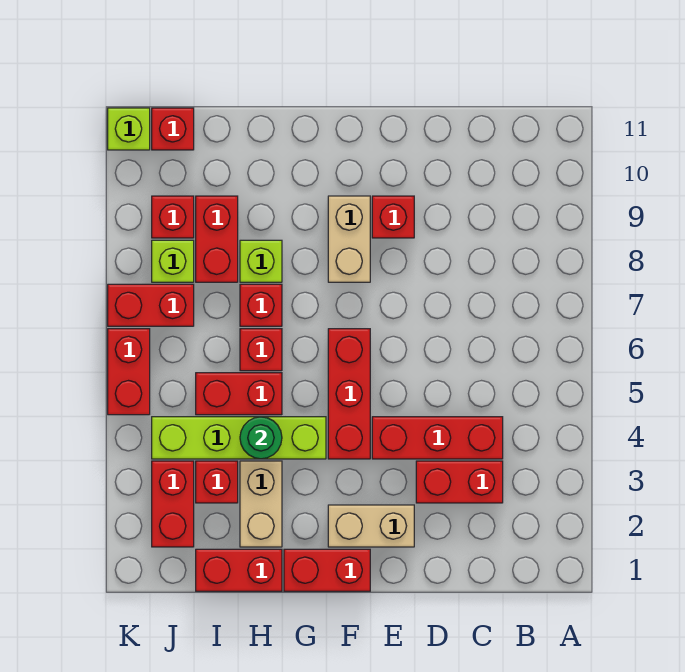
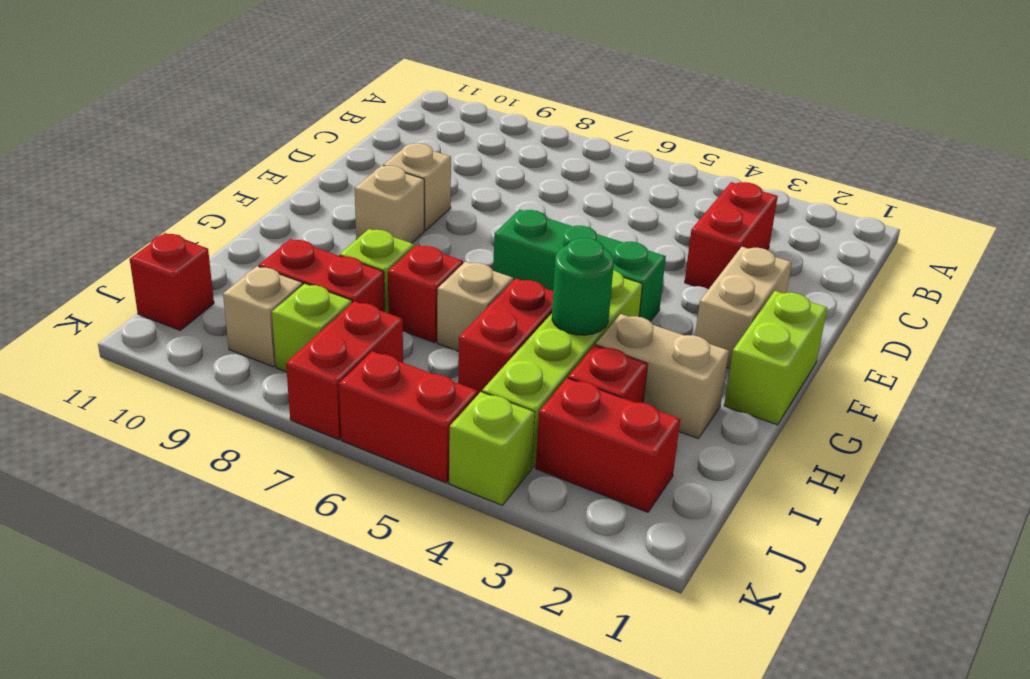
red brick C4:E4 level 1 -> none
red brick E9 level 1 -> tan brick E9 level 1
red brick F1:G1 level 1 -> lime brick F1:G1 level 1
red brick F4:F6 level 1 -> green brick F4:F6 level 1
tan brick F8:F9 level 1 -> tan brick F9 level 1
red brick H1:I1 level 1 -> none
red brick H6 level 1 -> tan brick H6 level 1
red brick J9 level 1 -> tan brick J9 level 1
lime brick K11 level 1 -> lime brick K4 level 1

